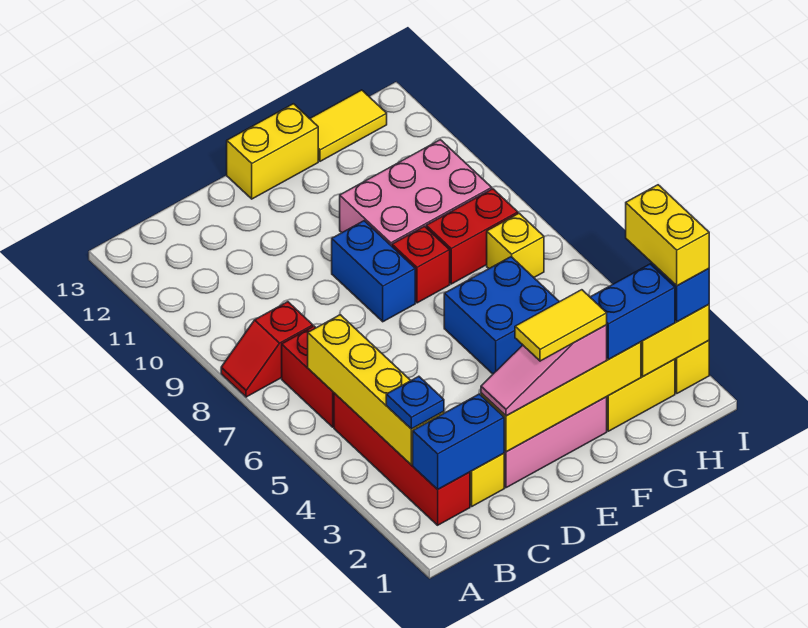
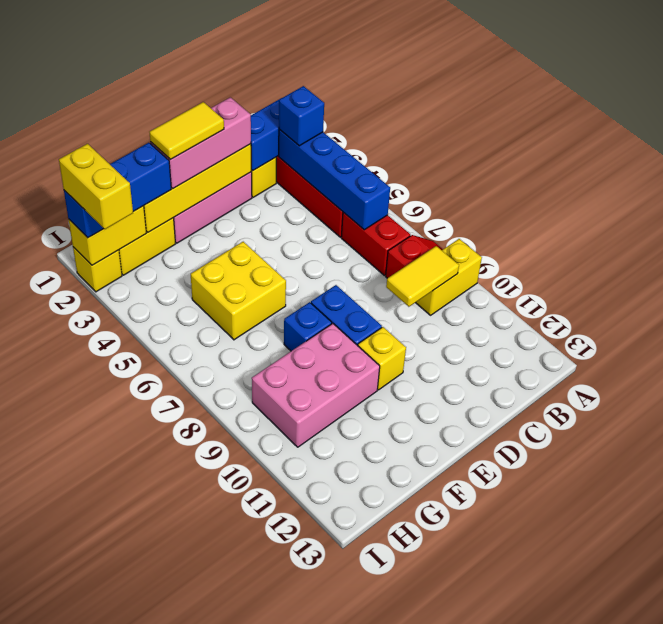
yellow brick B3:B6 level 2 -> blue brick B3:B6 level 2
blue plate B3 level 3 -> blue brick B3 level 3
pink slope D2:F2 level 3 top F -> pink brick D2:F2 level 3
yellow brick E13:F13 level 1 -> yellow brick A9:B9 level 1
blue brick F5:G6 level 1 -> yellow brick F5:G6 level 1
red brick F8 level 1 -> blue brick F8 level 1
red brick G8:H8 level 1 -> none
yellow tile G13:H13 level 1 -> yellow tile B9:C9 level 2
yellow brick H7 level 1 -> yellow brick E10 level 1

